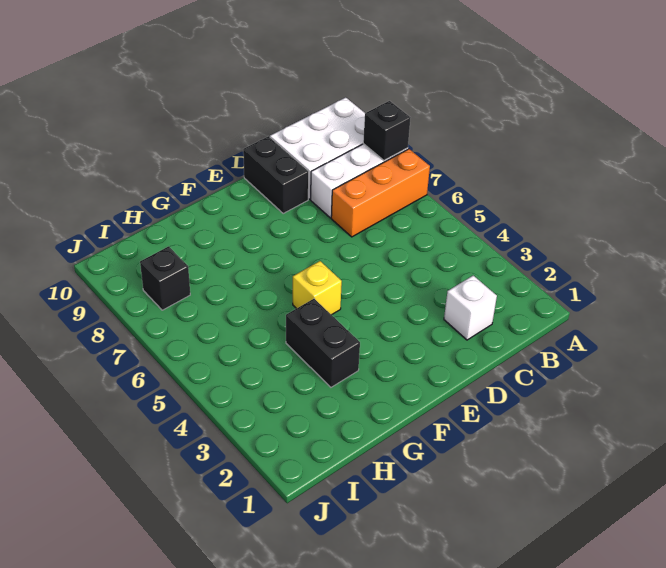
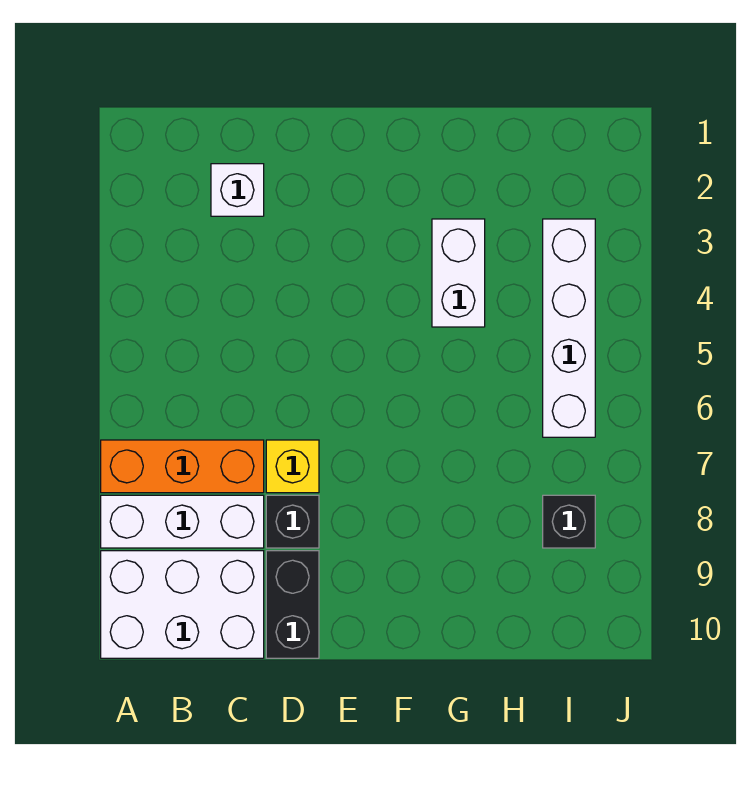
black brick A8 level 2 -> black brick D8 level 1
yellow brick F5 level 1 -> yellow brick D7 level 1
black brick G3:G4 level 1 -> white brick G3:G4 level 1
none -> white brick I3:I6 level 1

